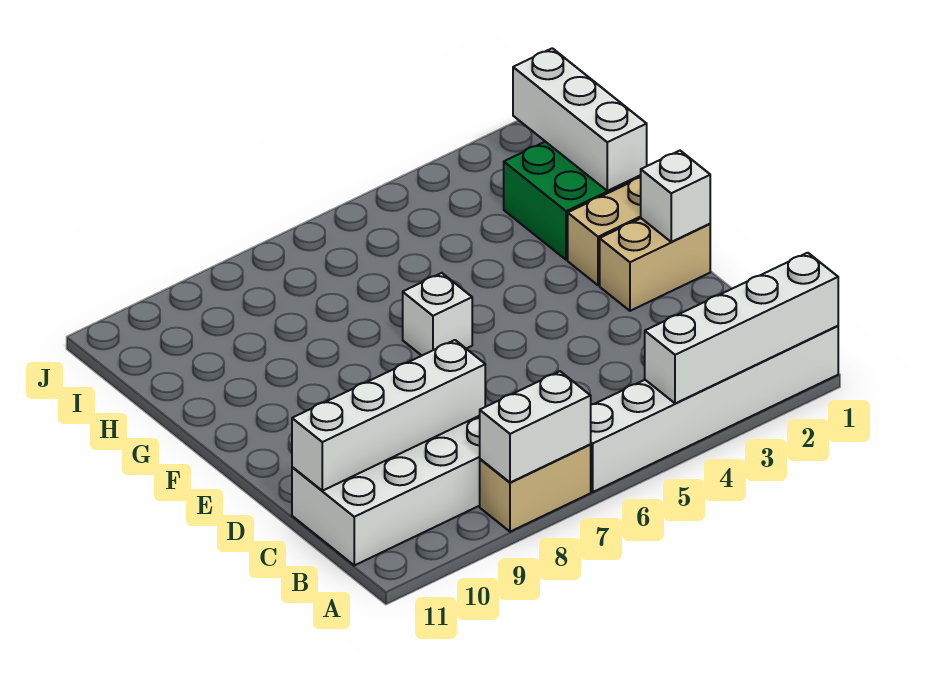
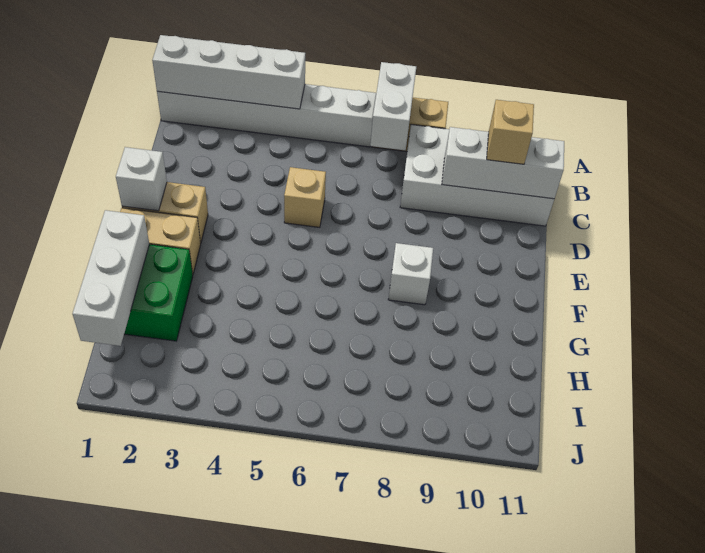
white brick A7:A8 level 2 -> white brick A7:B7 level 2
white brick C8:C11 level 2 -> white brick C9:C11 level 2
none -> tan brick C10 level 3
none -> tan brick D5 level 1
white brick F6 level 1 -> white brick F8 level 1

